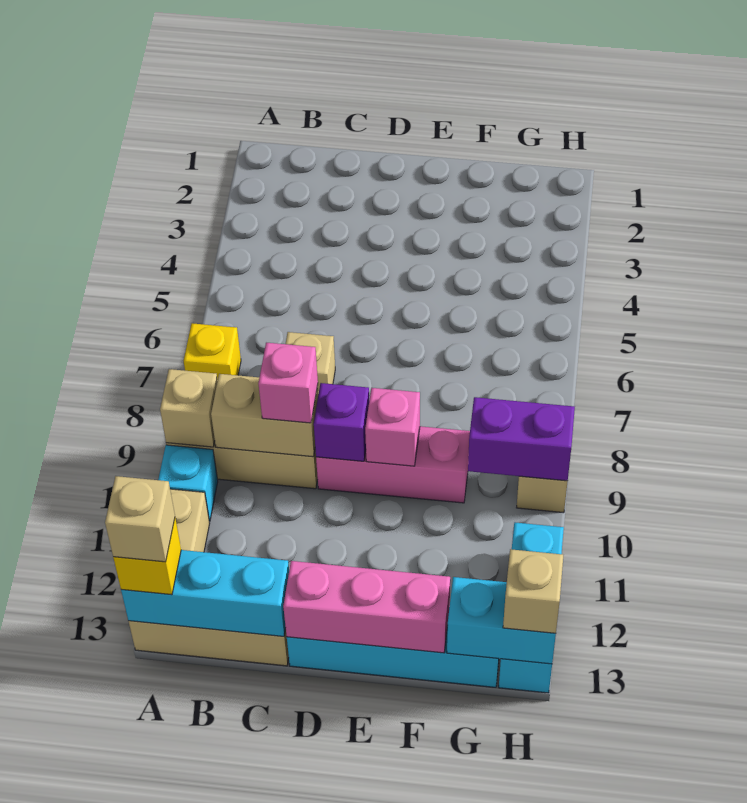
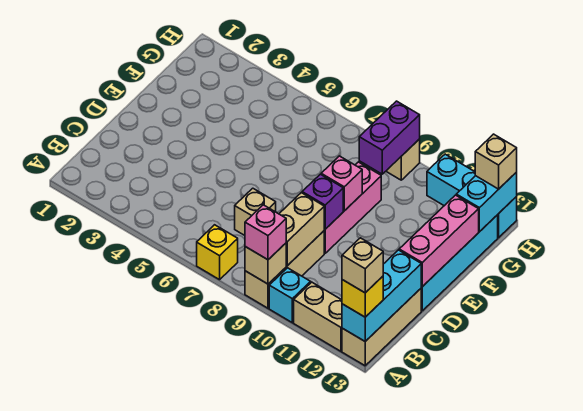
pink brick C9 level 3 -> pink brick A9 level 3

